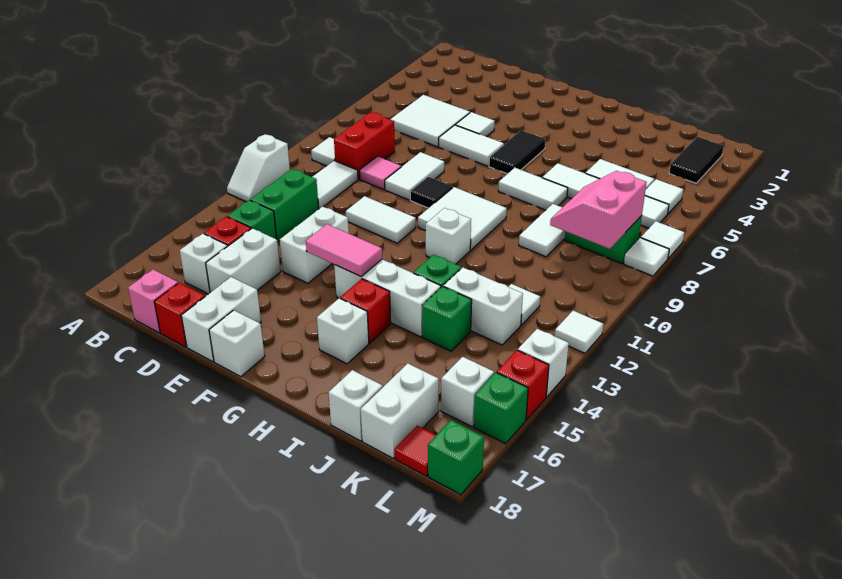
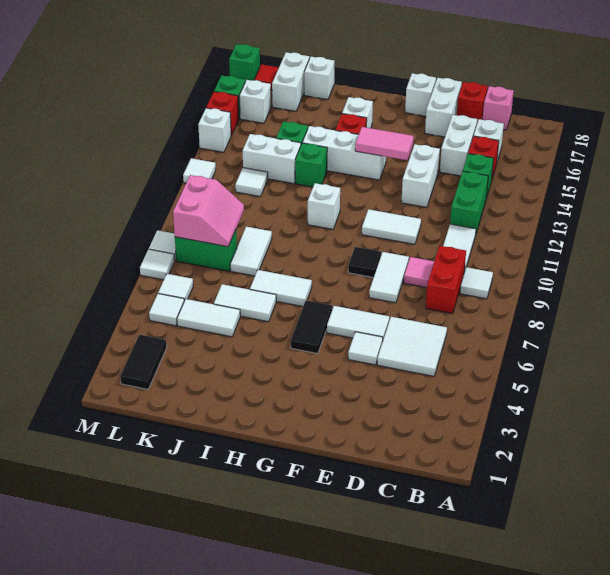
white slope A11:A12 level 1 top 11 -> none
white tile G9:H10 level 1 -> none

